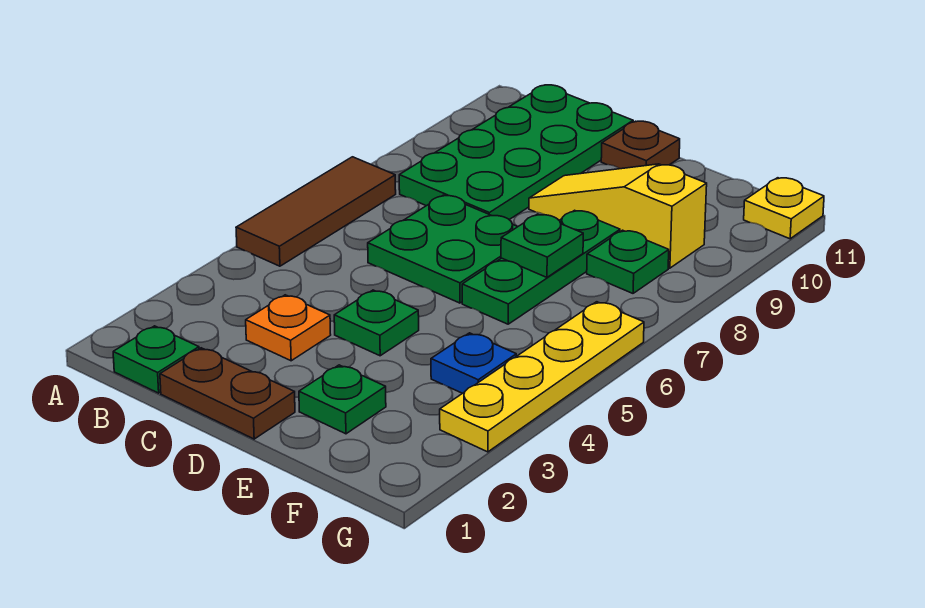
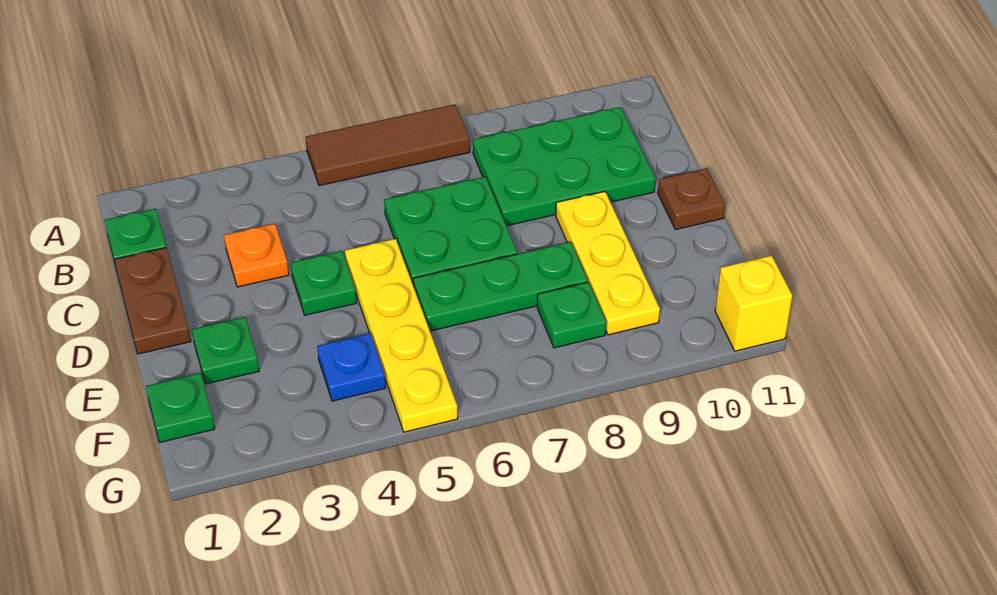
green plate B8:C11 level 1 -> green plate B8:C10 level 1
yellow slope D9:F9 level 1 top F -> yellow plate D9:F9 level 1
green plate E7 level 2 -> green plate F1 level 1
yellow plate G3:G6 level 1 -> yellow plate D5:G5 level 1
yellow plate G11 level 1 -> yellow brick G11 level 1

